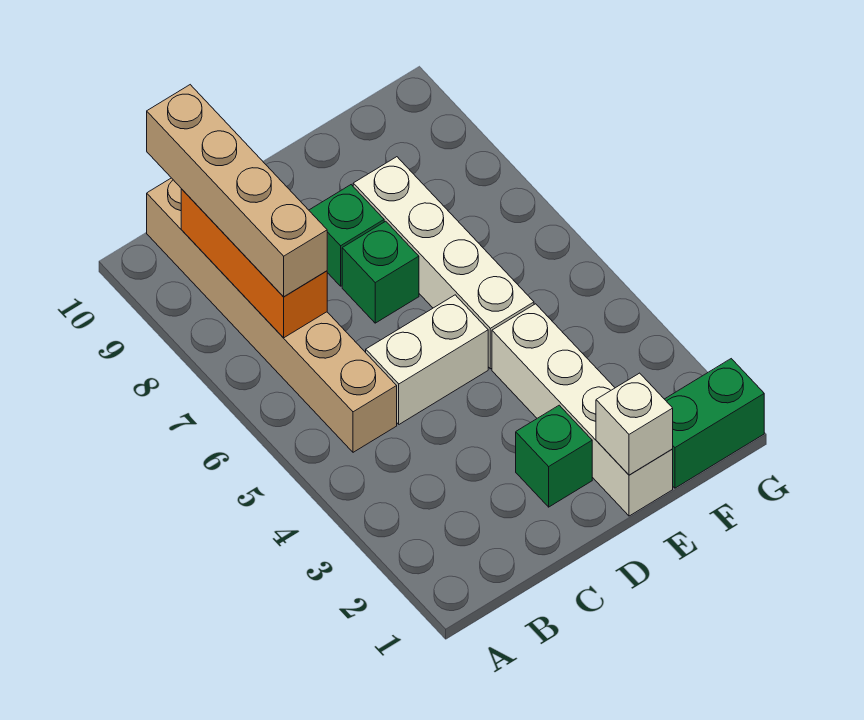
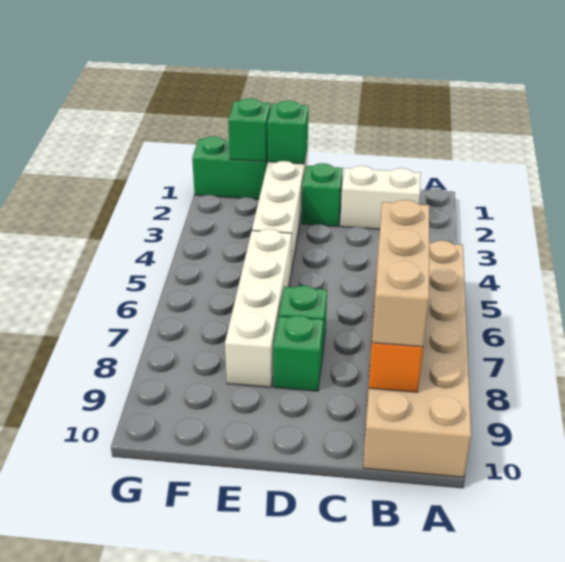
tan brick B5:B10 level 1 -> tan brick A5:B10 level 1
tan brick B7:B10 level 3 -> tan brick B7:B9 level 3
white brick C5:D5 level 1 -> white brick B2:C2 level 1
white brick E1 level 2 -> green brick E1 level 2
none -> green brick F1 level 2

